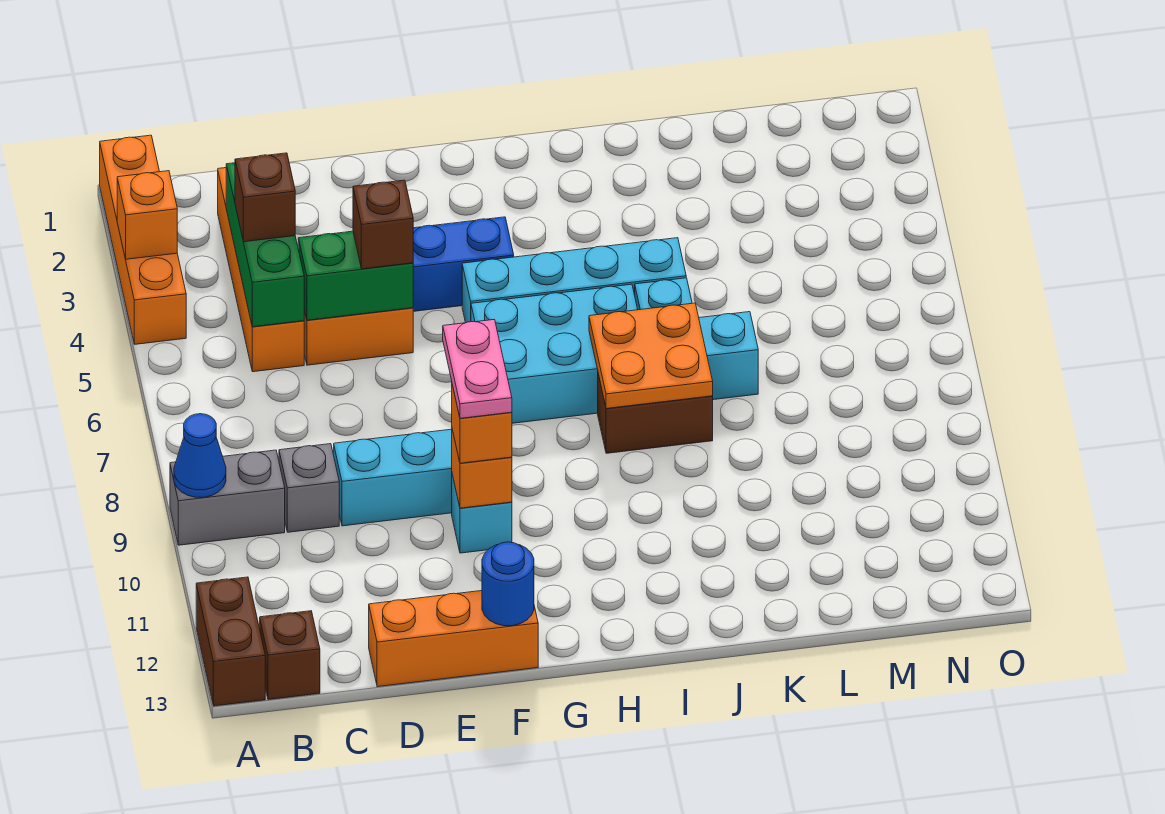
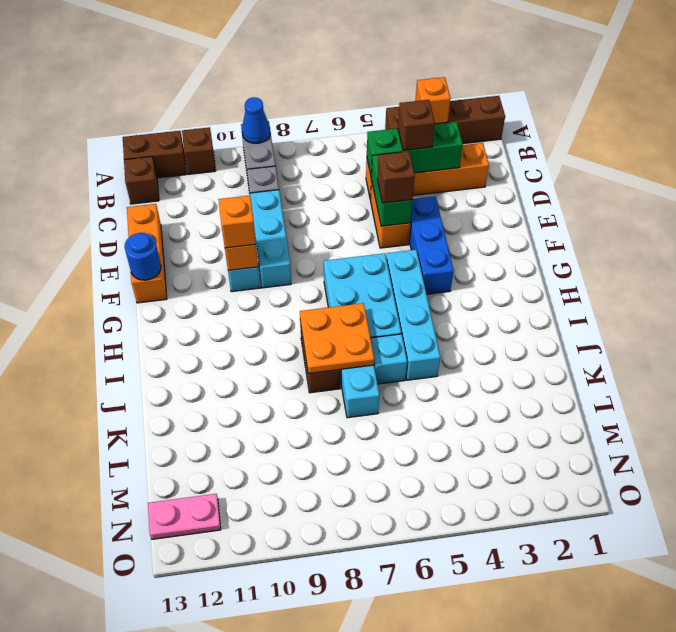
orange brick A1:A4 level 1 -> brown brick A1:A4 level 1
none -> brown brick A11 level 1
pink plate F9:F10 level 4 -> pink plate N12:N13 level 1

